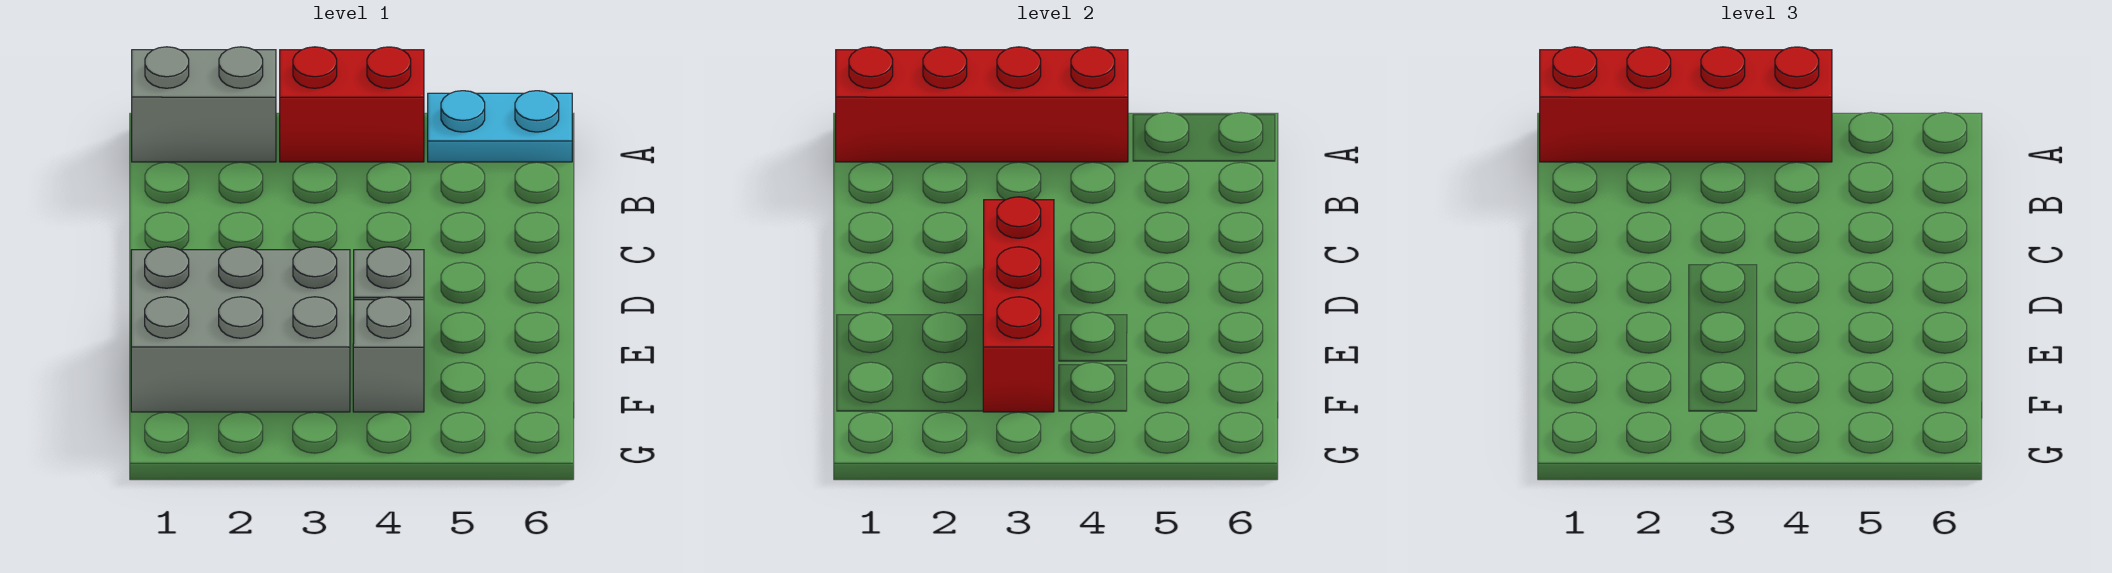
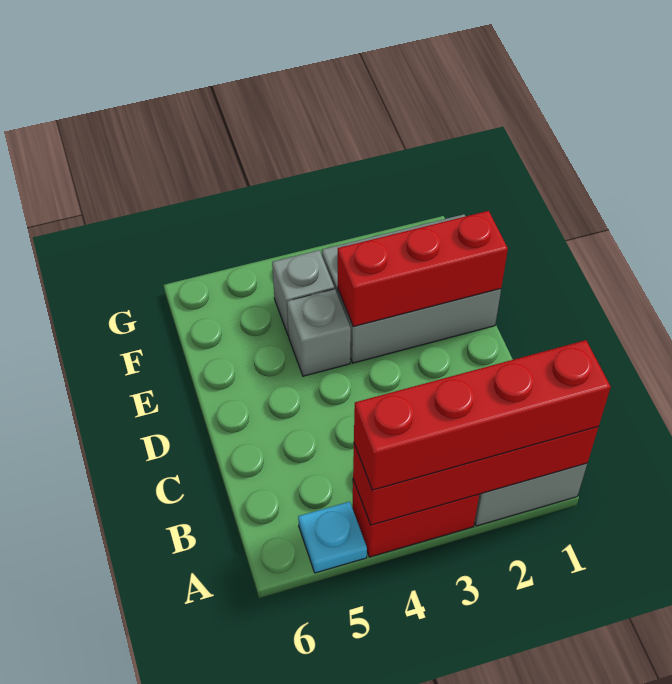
cyan plate A5:A6 level 1 -> cyan plate A5 level 1
red brick D3:F3 level 2 -> red brick E1:E3 level 2

